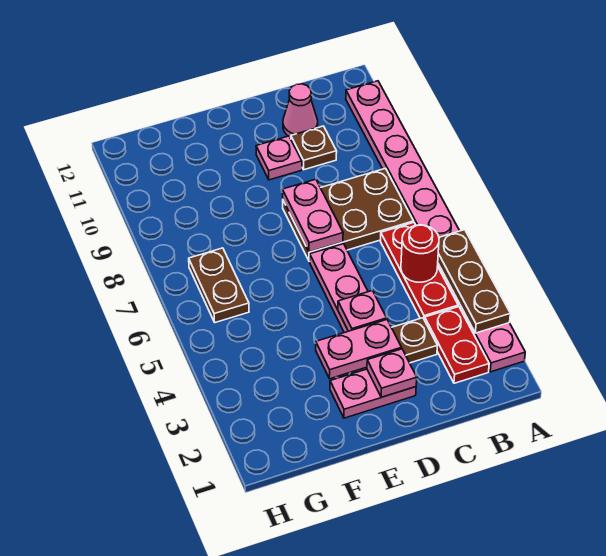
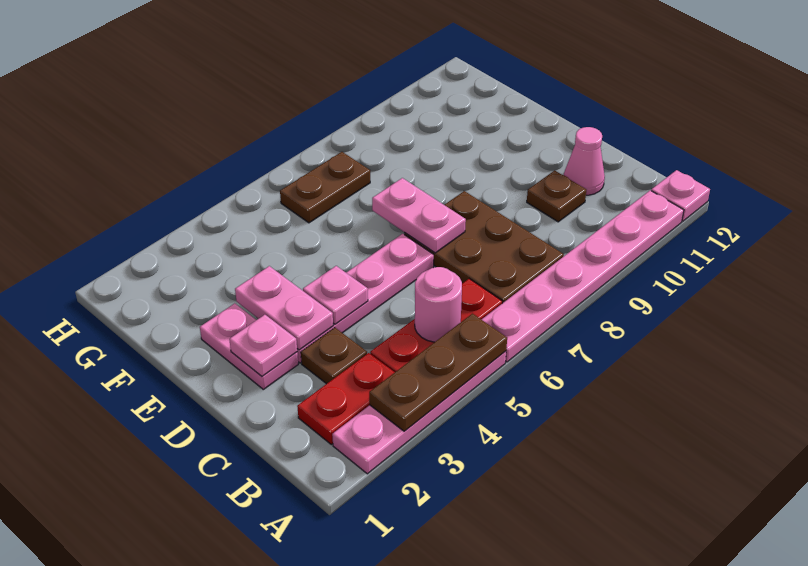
red round brick B5 level 2 -> pink round brick B5 level 2
pink plate D7:D8 level 2 -> pink plate D7:E7 level 2
pink plate D10 level 1 -> pink plate A12 level 1

